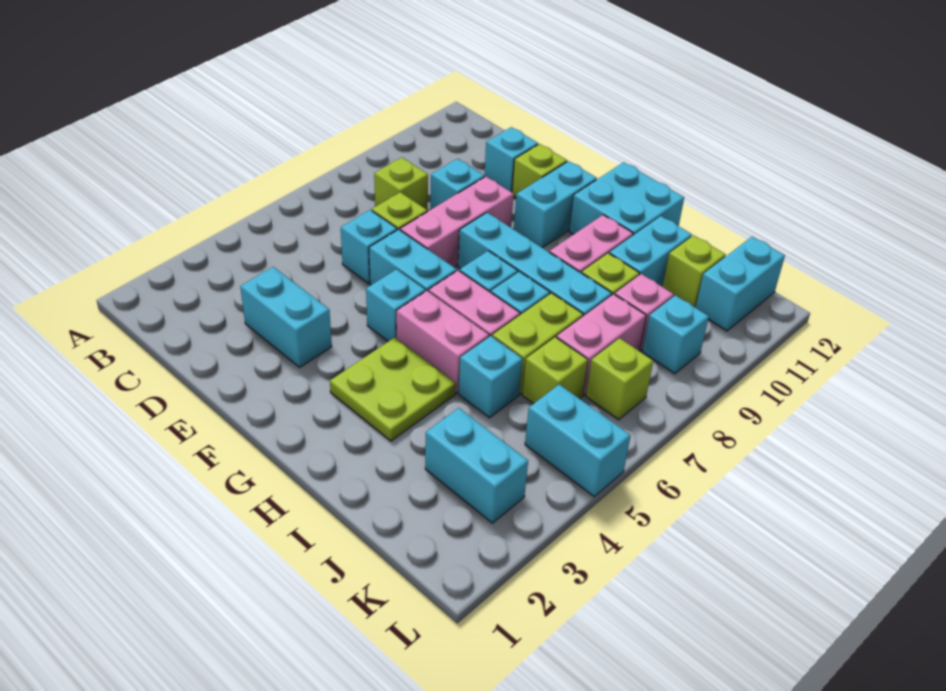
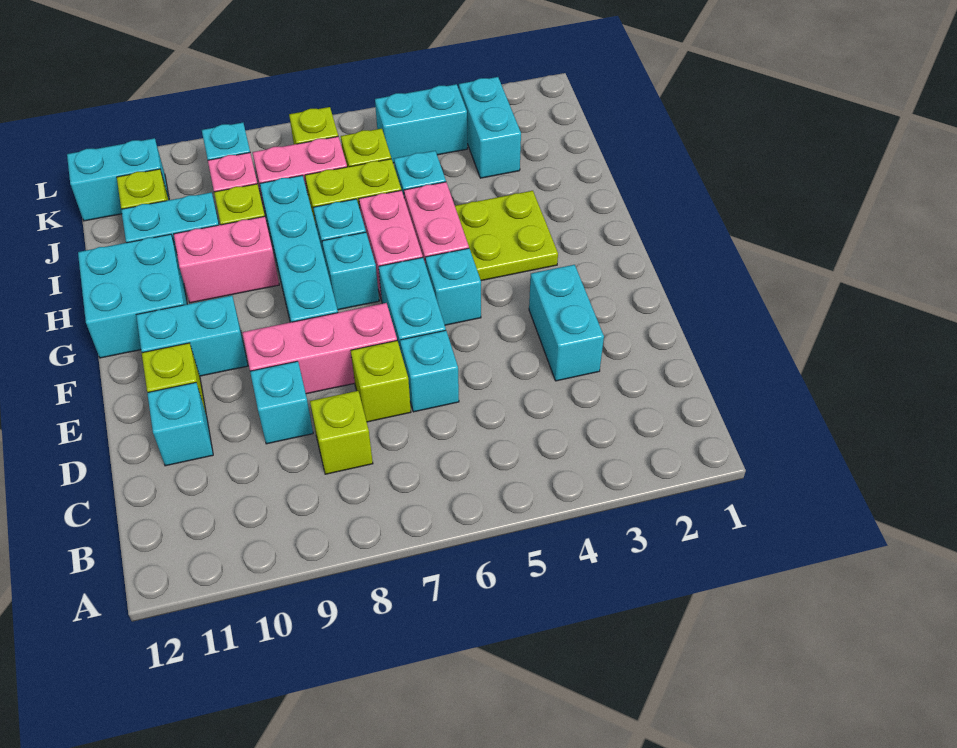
cyan brick K5:L5 level 1 -> cyan brick K4:K5 level 1

